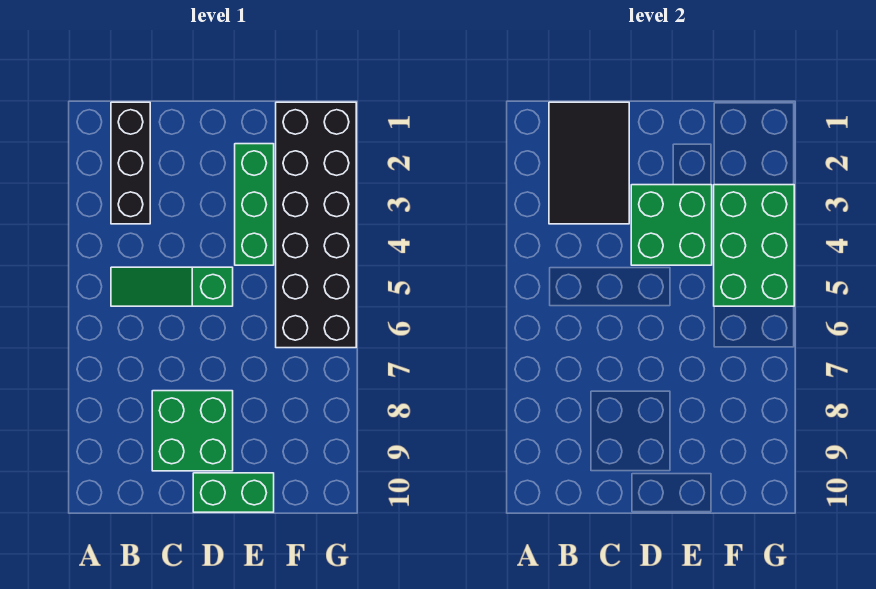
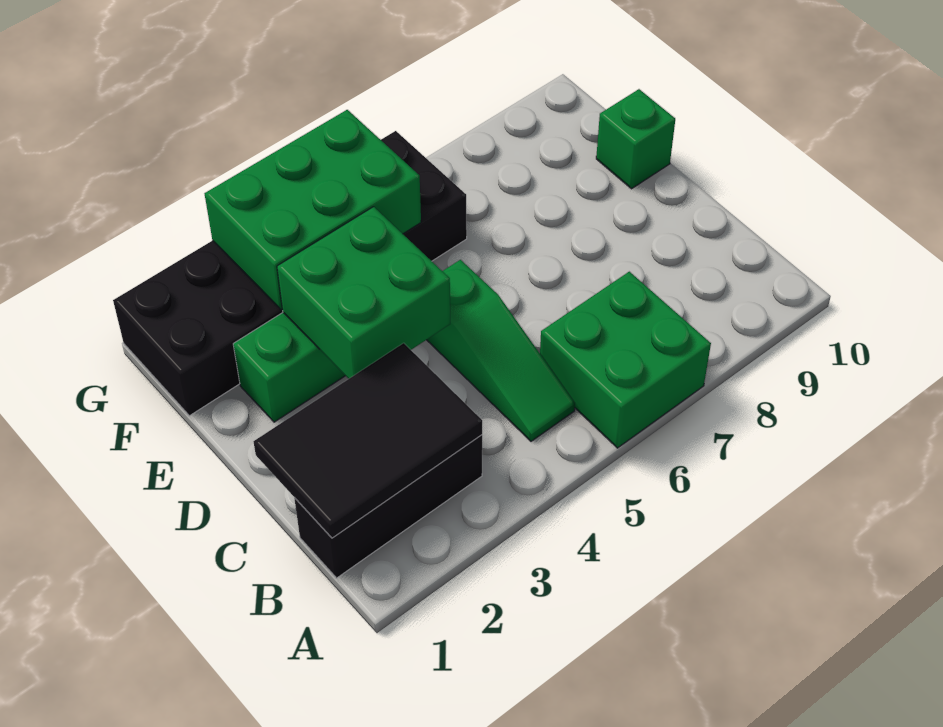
green brick C8:D9 level 1 -> green brick A6:B7 level 1
green brick D10:E10 level 1 -> green brick E10 level 1

